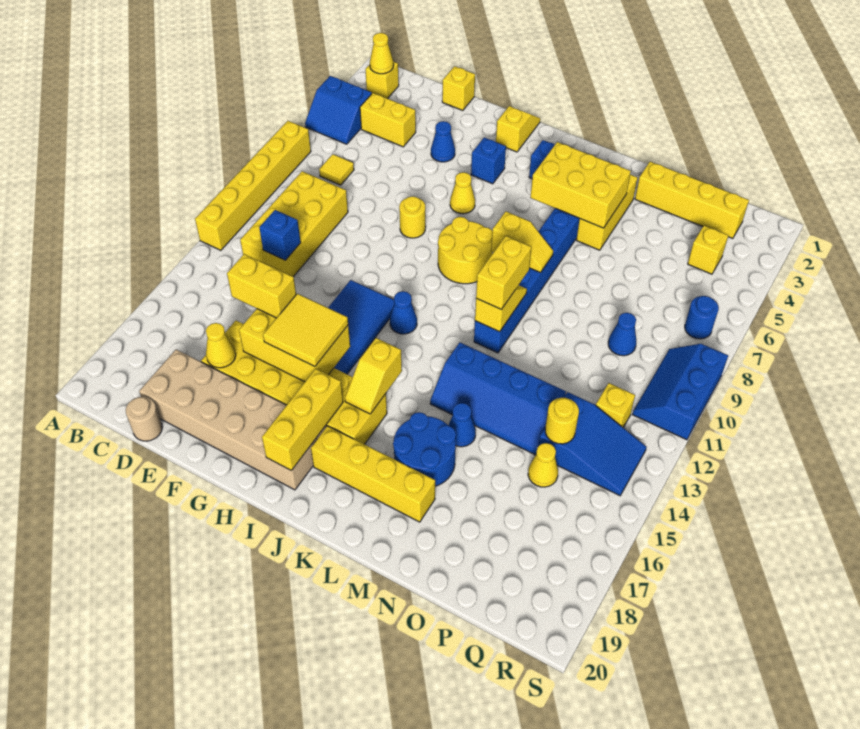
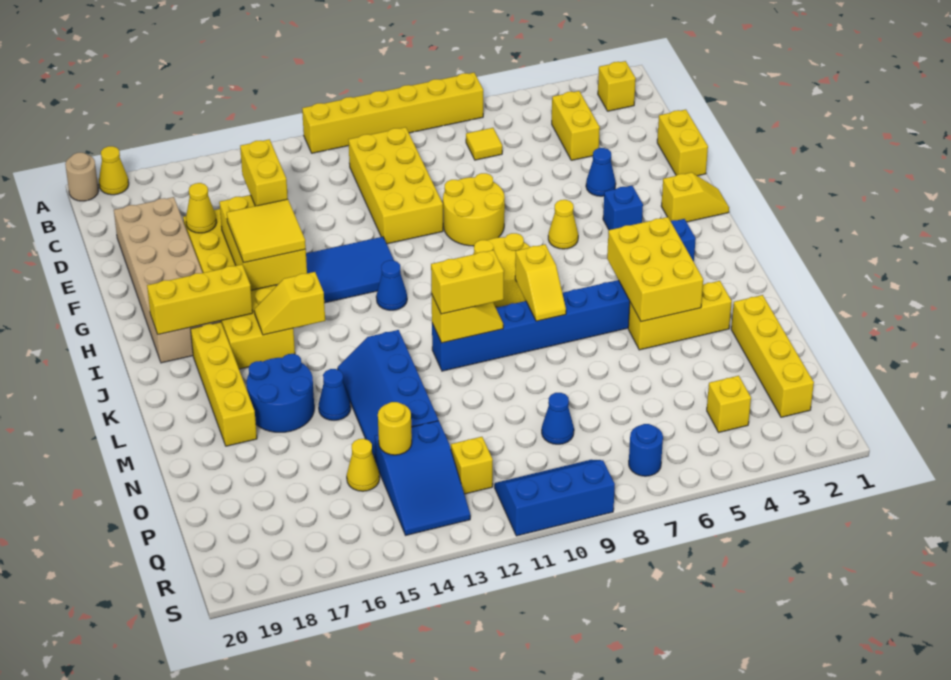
blue slope A4:B5 level 1 top 4 -> none
yellow cone B2 level 2 -> yellow cone A19 level 1
yellow brick C9:D12 level 1 -> yellow brick C10:F11 level 1
blue brick D12 level 2 -> none
tan round brick D20 level 1 -> tan round brick A20 level 1
yellow brick E1 level 1 -> yellow brick E1:F1 level 1
yellow round brick G8 level 1 -> yellow round brick F8:G9 level 1

